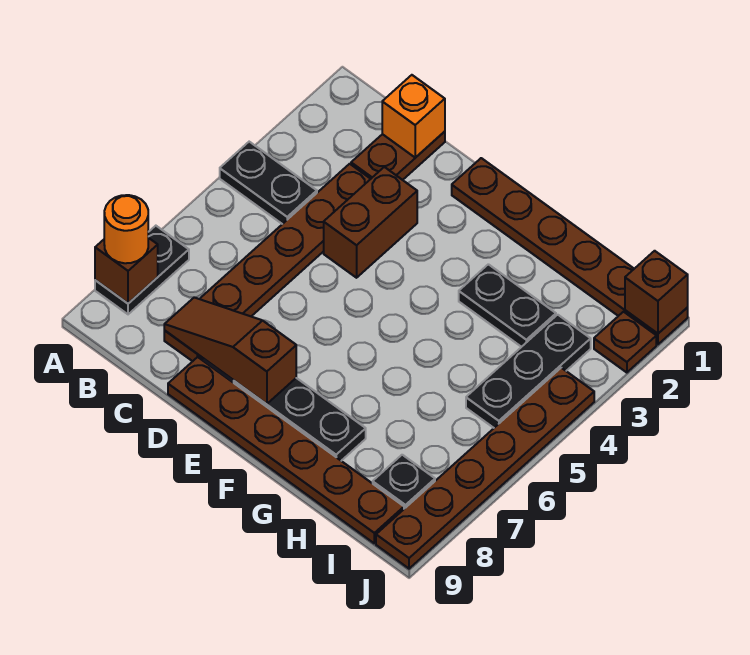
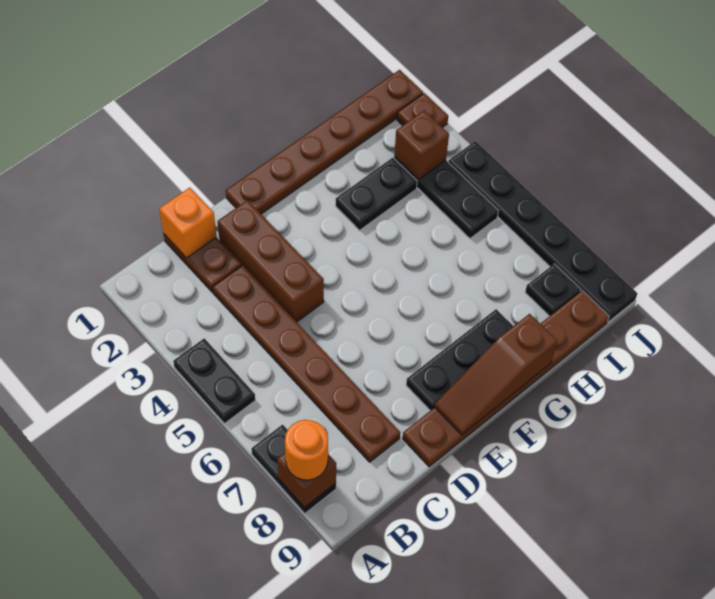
black plate A4:B4 level 1 -> black plate A4:A5 level 1
brown slope C8:E8 level 2 top E -> brown slope E9:G9 level 2 top G
brown brick D3:D4 level 1 -> brown brick D2:D4 level 1
brown brick J1 level 2 -> brown brick I3 level 2
brown plate J4:J9 level 1 -> black plate J4:J9 level 1

